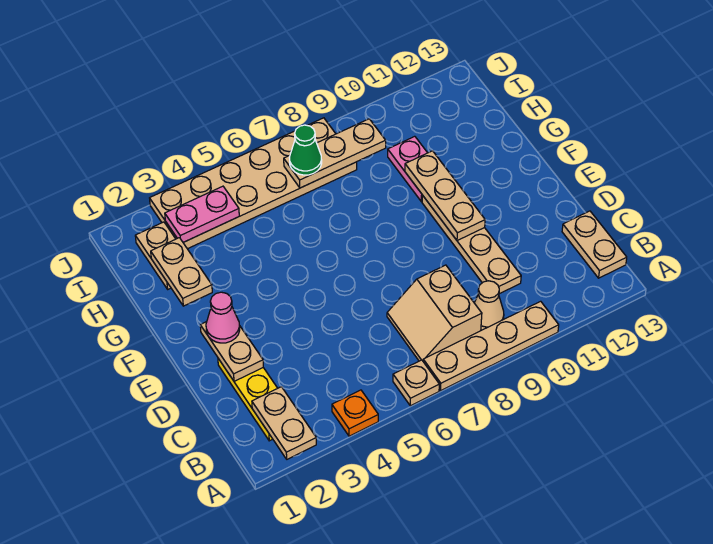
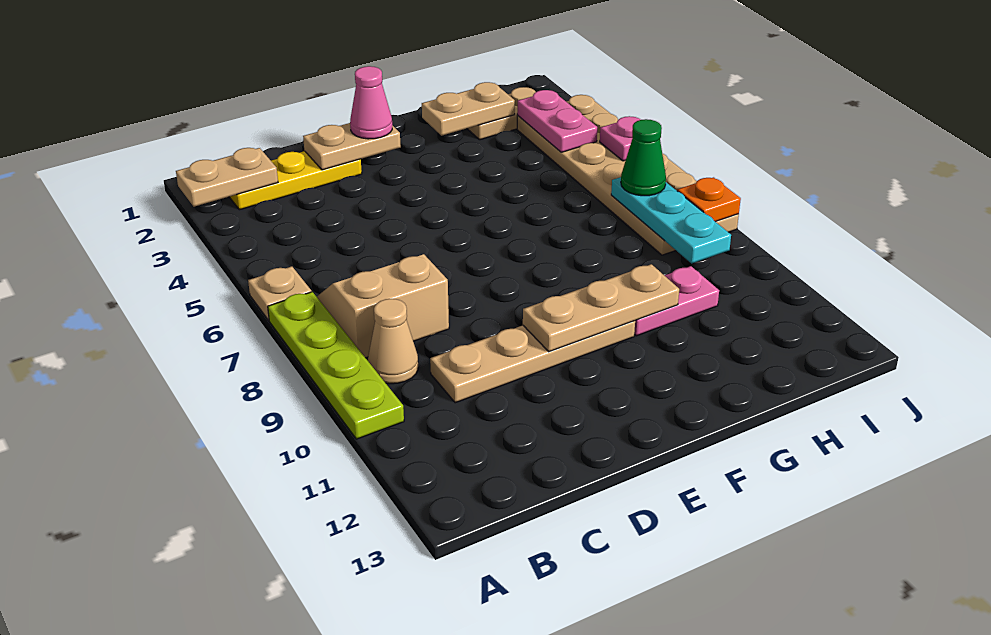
orange plate A4 level 1 -> orange plate J8 level 2
tan plate A7:A10 level 1 -> lime plate A7:A10 level 1
tan plate B13:C13 level 1 -> none
tan plate I7:I9 level 2 -> cyan plate I7:I9 level 2
none -> pink plate J5 level 2

